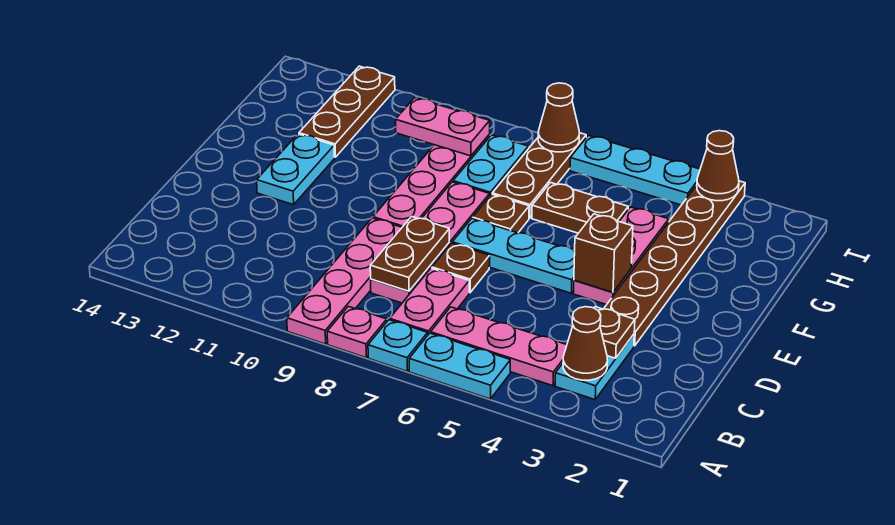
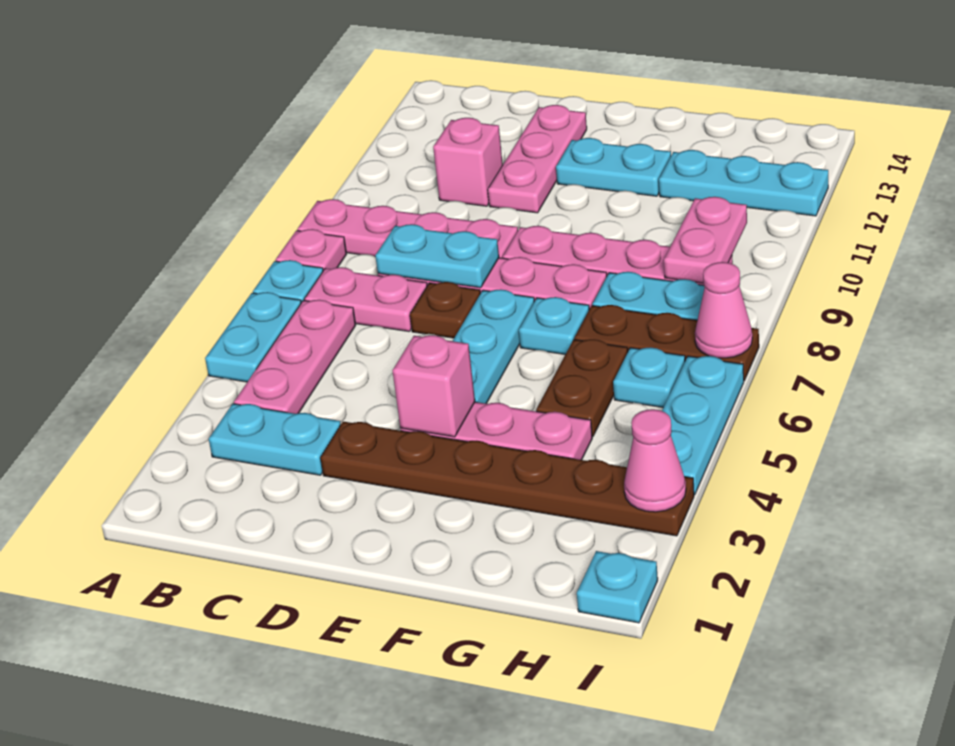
brown cone B3 level 2 -> none
brown plate C3 level 2 -> none
brown plate C8:D8 level 2 -> cyan plate C8:D8 level 2
none -> pink brick C11 level 1
none -> pink plate D11:D13 level 1
brown brick E4 level 2 -> pink brick E4 level 2
brown plate F7 level 1 -> cyan plate F7 level 1
brown plate G12:I12 level 1 -> cyan plate G12:I12 level 1
none -> cyan plate H6 level 1
none -> cyan plate I1 level 1
brown cone I3 level 2 -> pink cone I3 level 2
brown cone I7 level 2 -> pink cone I7 level 2

